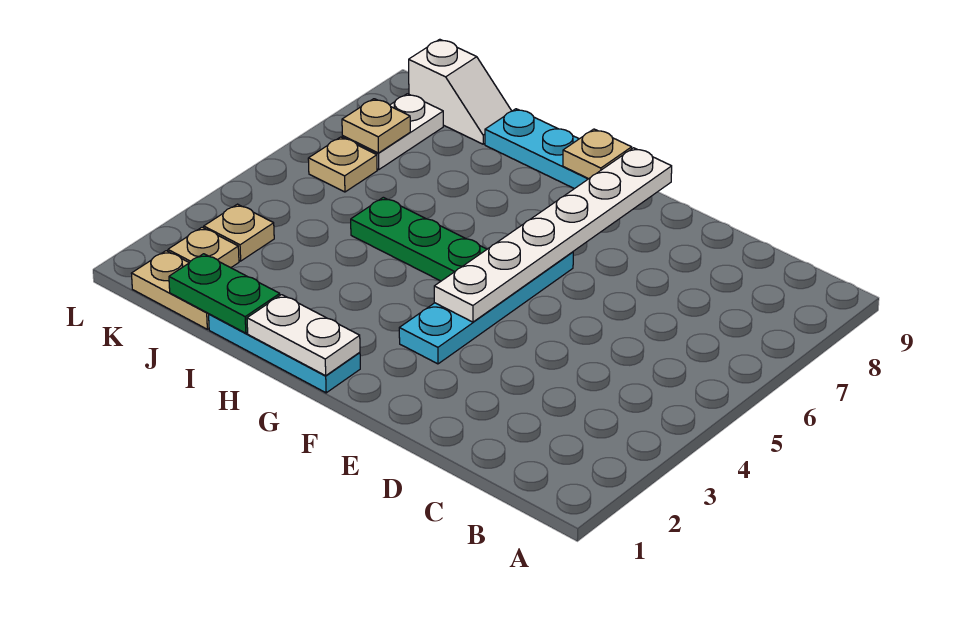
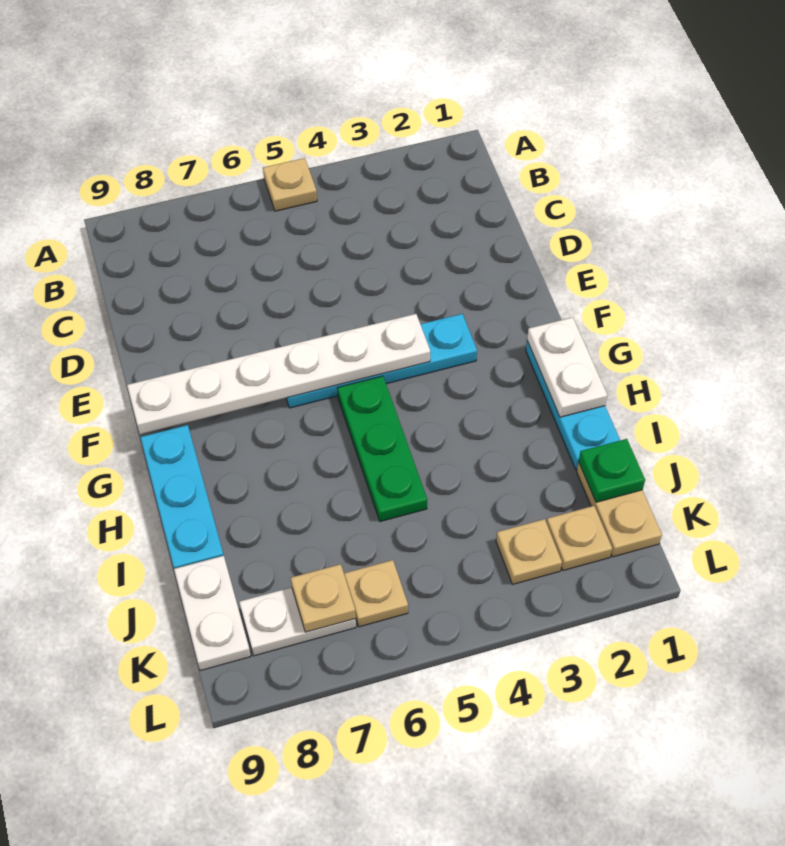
tan plate G9 level 2 -> tan plate A5 level 1
green plate I1:J1 level 2 -> green plate J1 level 2
white slope J9:K9 level 1 top K -> white plate J9:K9 level 1

